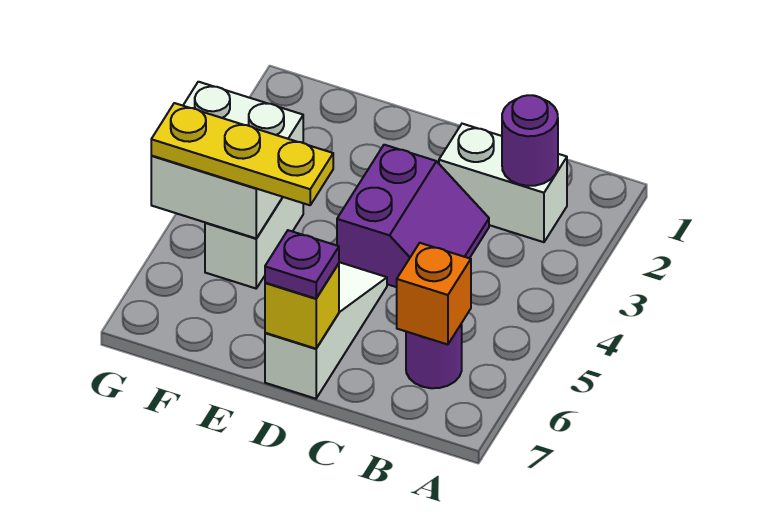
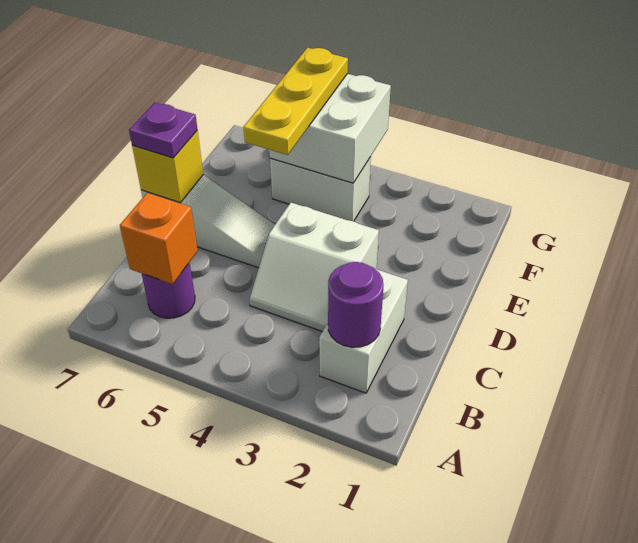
purple slope C3:D4 level 1 top D -> white slope C3:D4 level 1 top D

